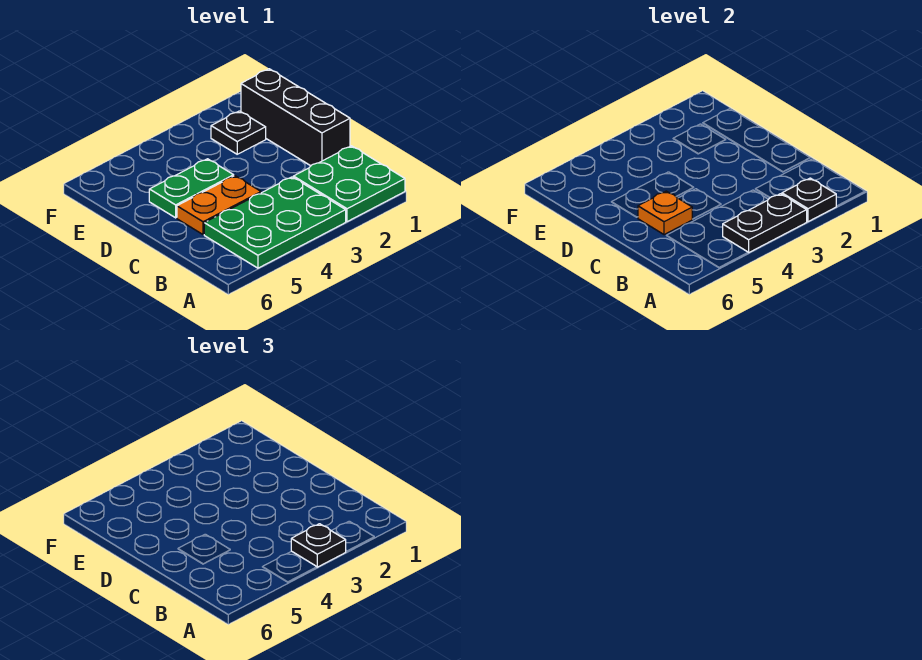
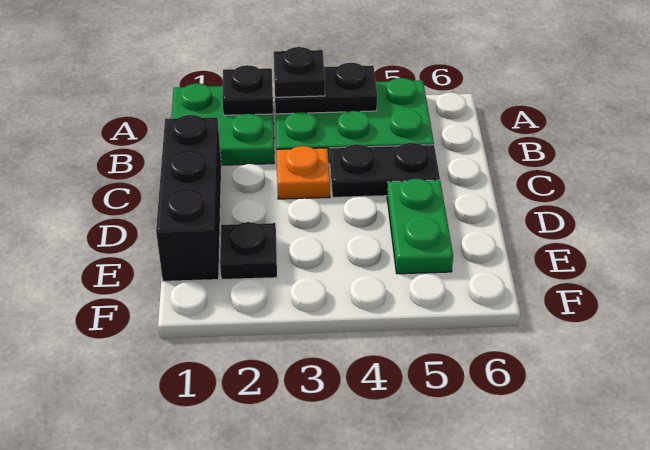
orange plate C4:C5 level 1 -> black plate C4:C5 level 1
orange plate C5 level 2 -> orange plate C3 level 1
green plate D4:D5 level 1 -> green plate D5:E5 level 1

